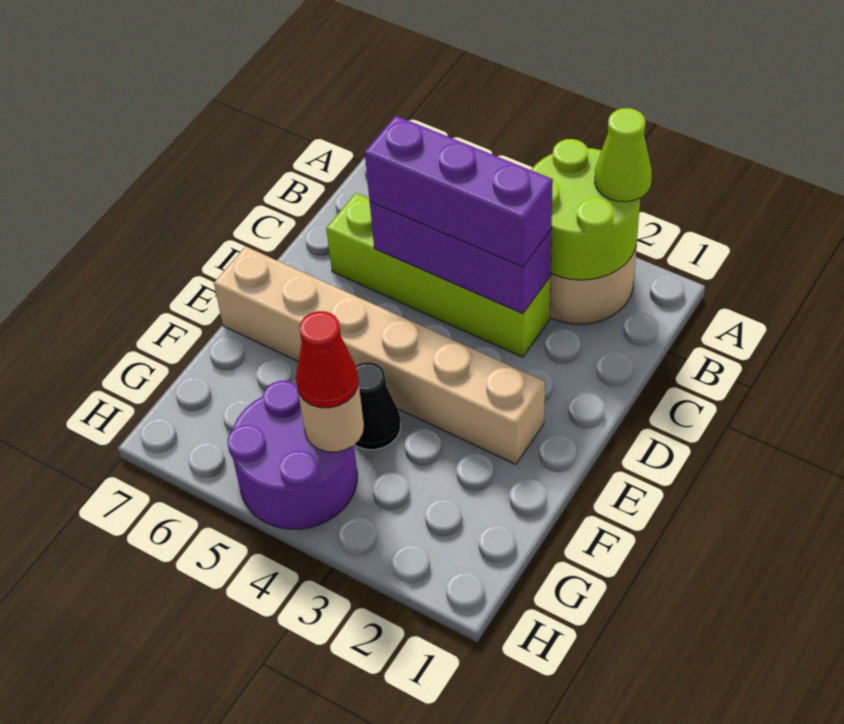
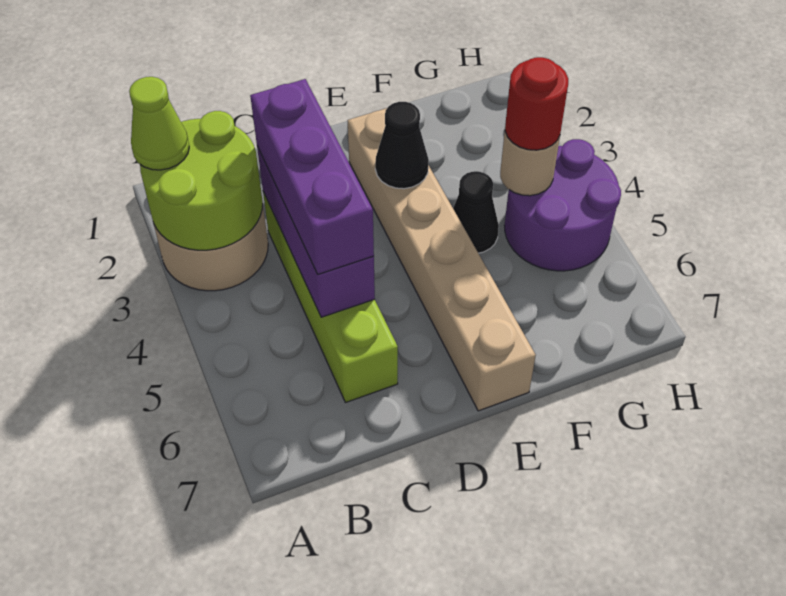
none -> black cone E3 level 2
red cone G4 level 3 -> red round brick G4 level 3

